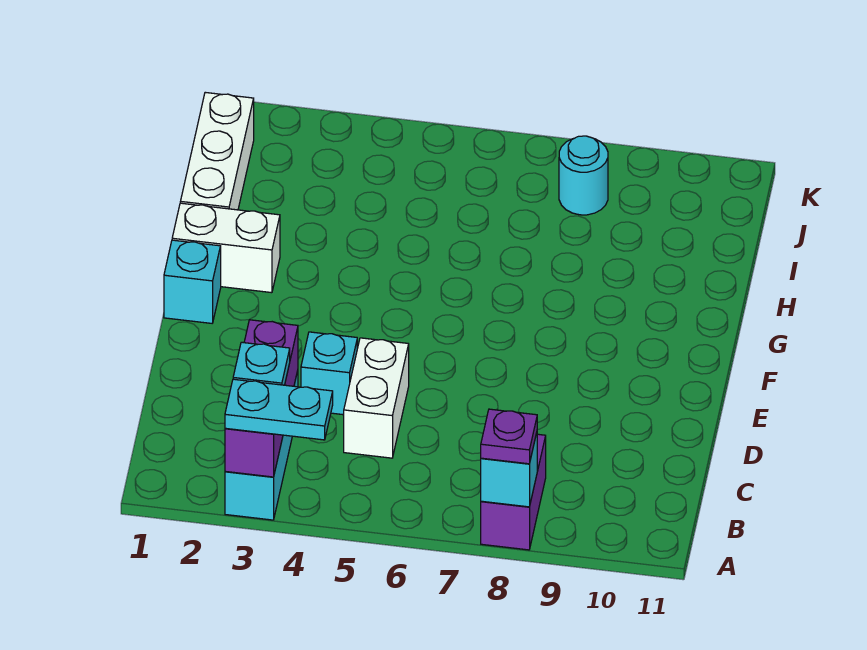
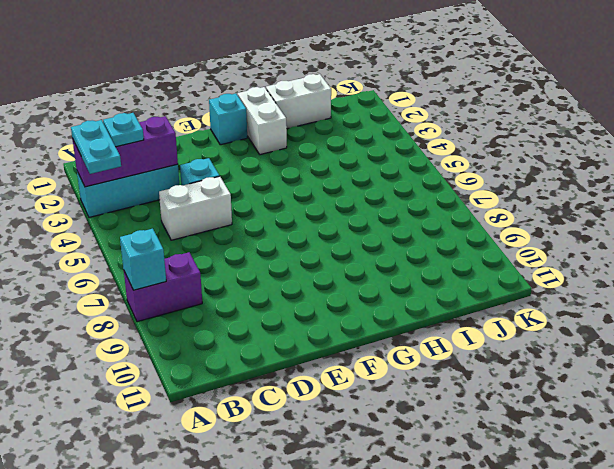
purple plate A8 level 3 -> none
white brick H1:J1 level 1 -> white brick H1:I1 level 1
cyan round brick J8 level 1 -> none

